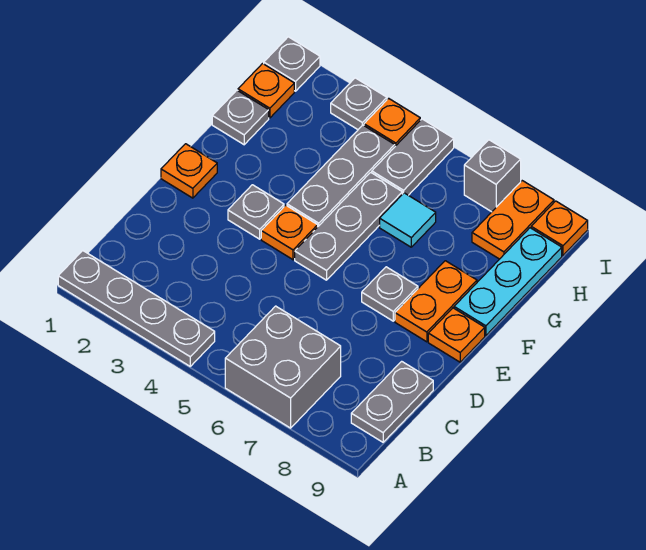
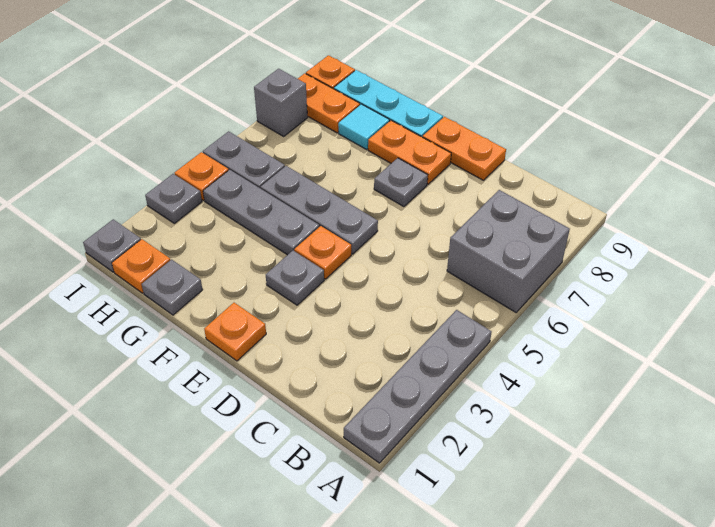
grey plate B9:C9 level 1 -> none
orange plate E9 level 1 -> orange plate D9:E9 level 1
cyan tile G6 level 1 -> cyan tile G8 level 1

